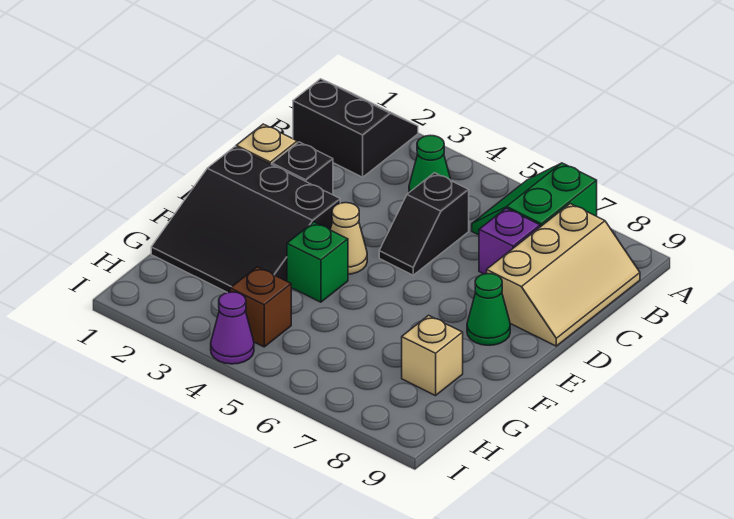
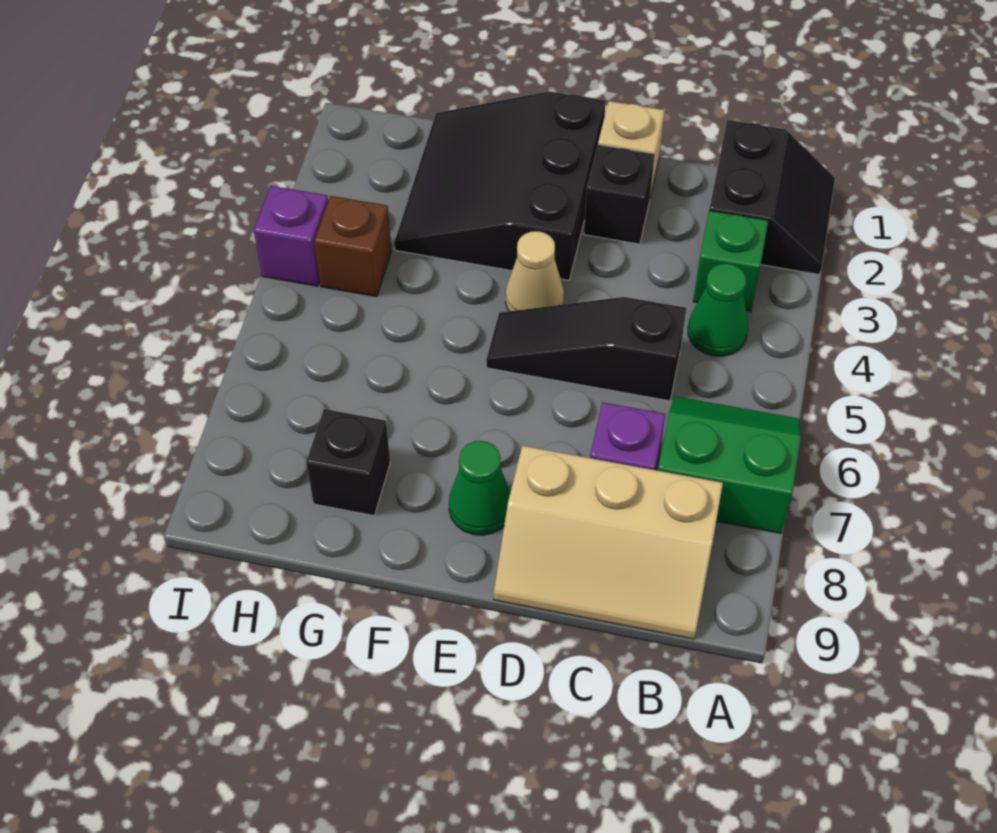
black slope C5:D5 level 1 top C -> black slope C5:E5 level 1 top C
green brick F4 level 1 -> green brick B3 level 1
tan brick G8 level 1 -> black brick G8 level 1
purple cone I4 level 1 -> purple brick I4 level 1

